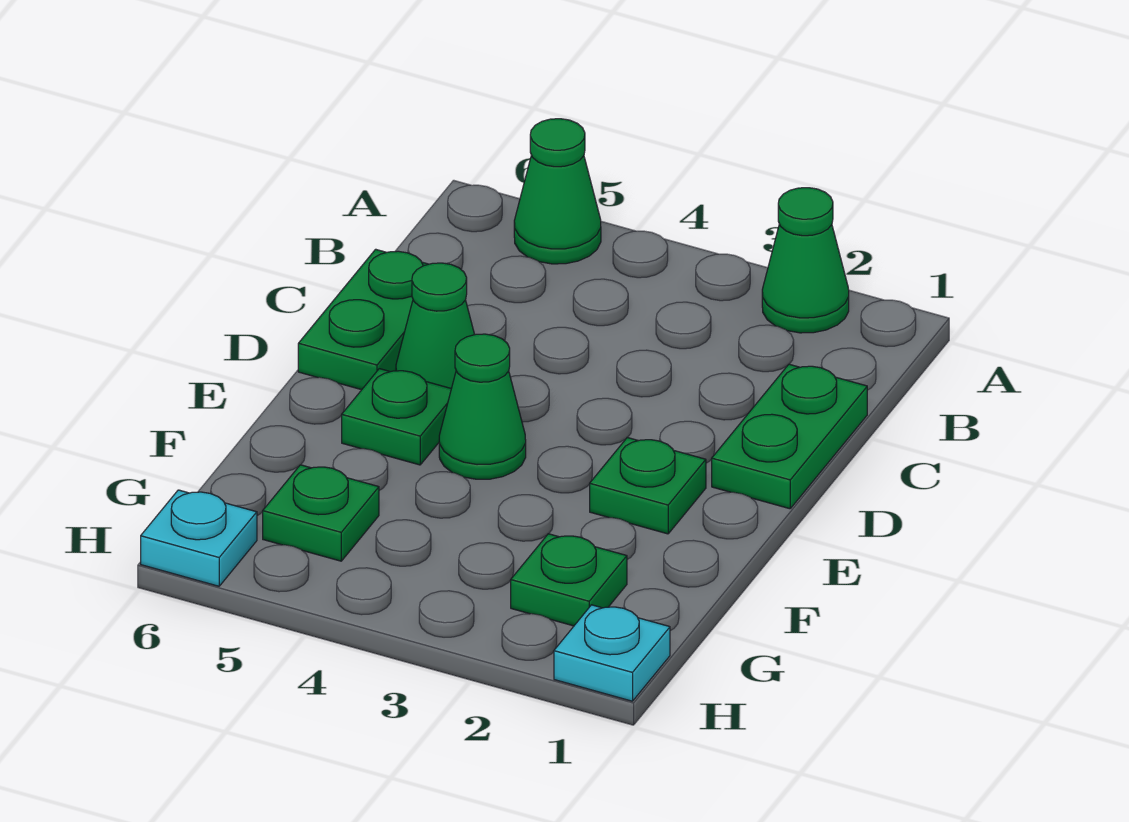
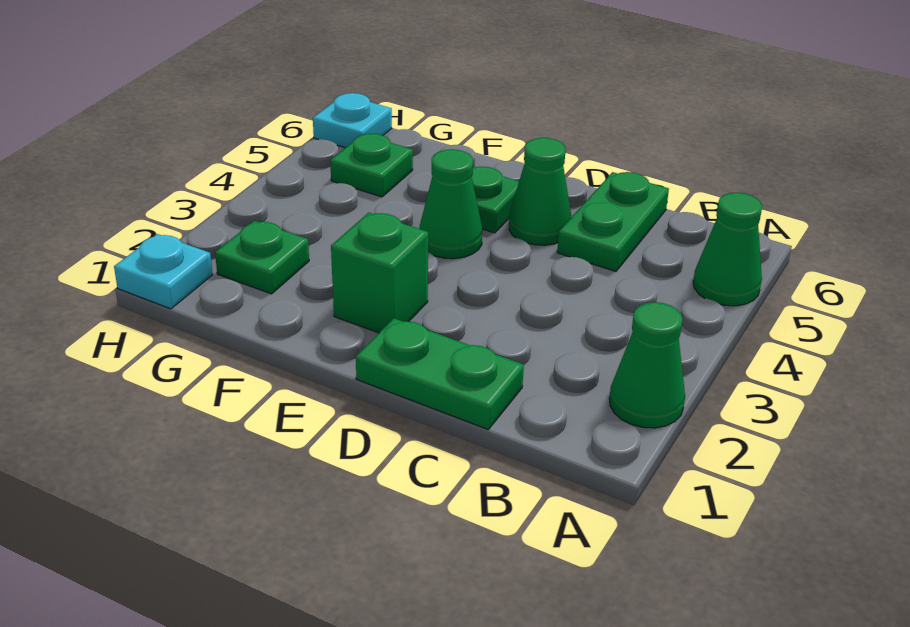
green plate C6:D6 level 1 -> green plate C5:C6 level 1
green plate E2 level 1 -> green brick E2 level 1

